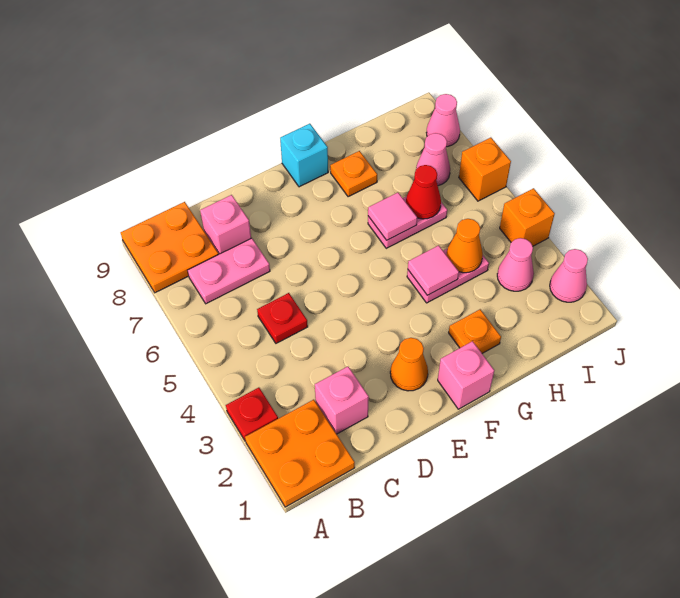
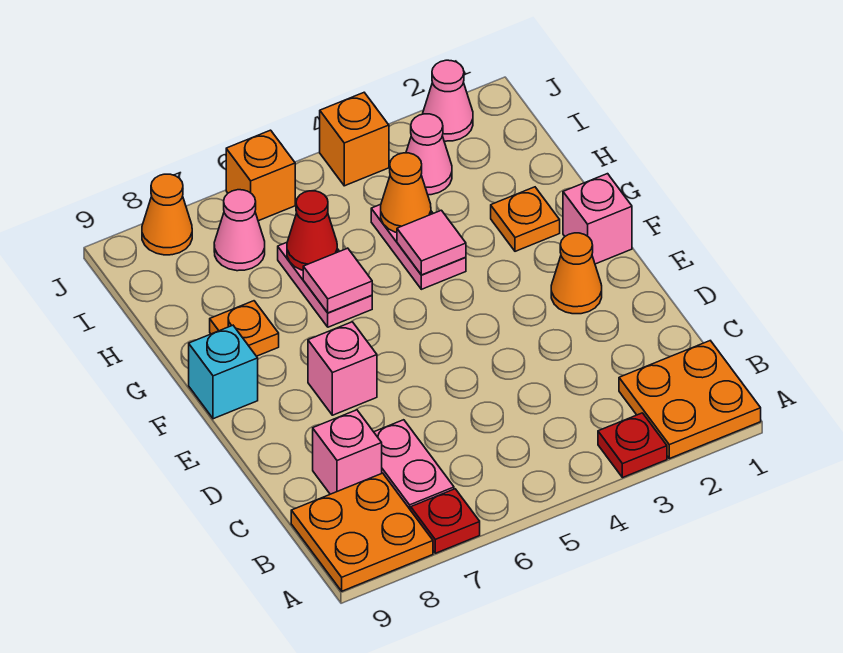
pink brick C2 level 1 -> pink brick E7 level 1
red plate C5 level 1 -> red plate A7 level 1
pink cone J8 level 1 -> orange cone J8 level 1

